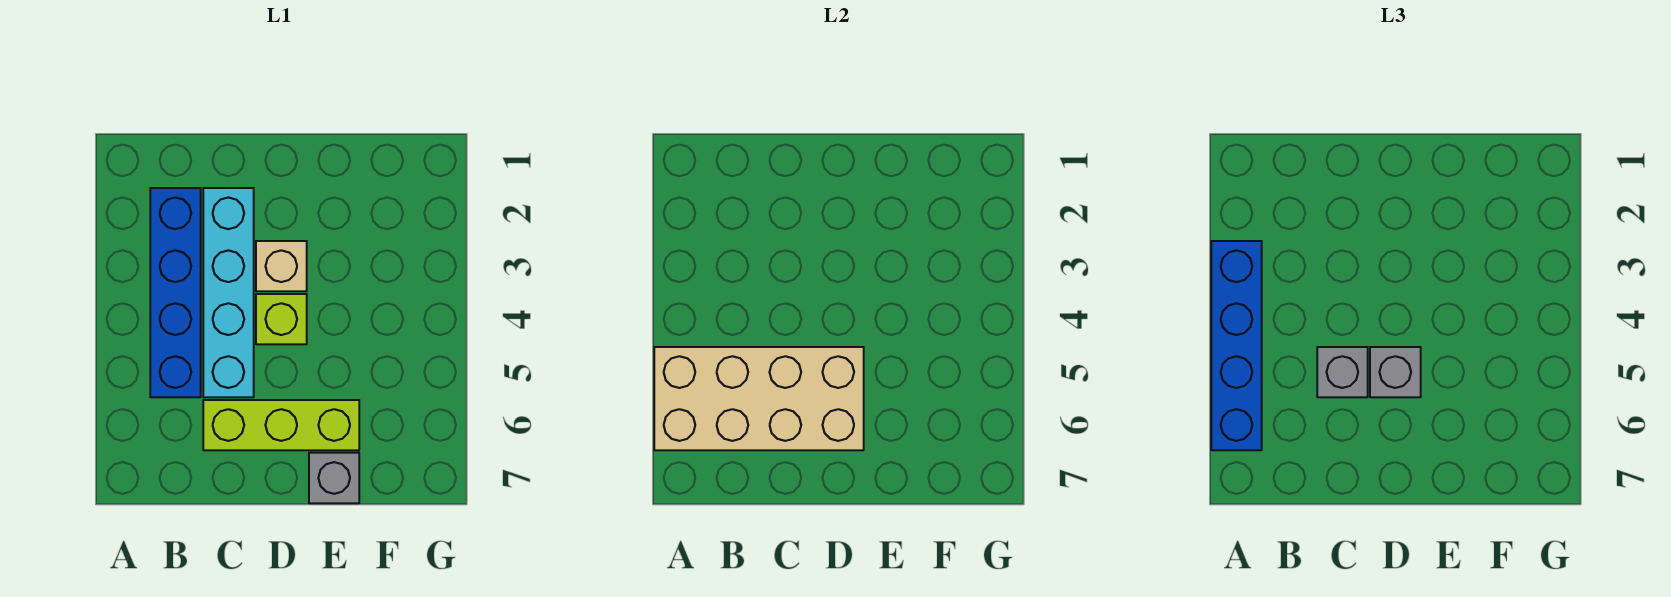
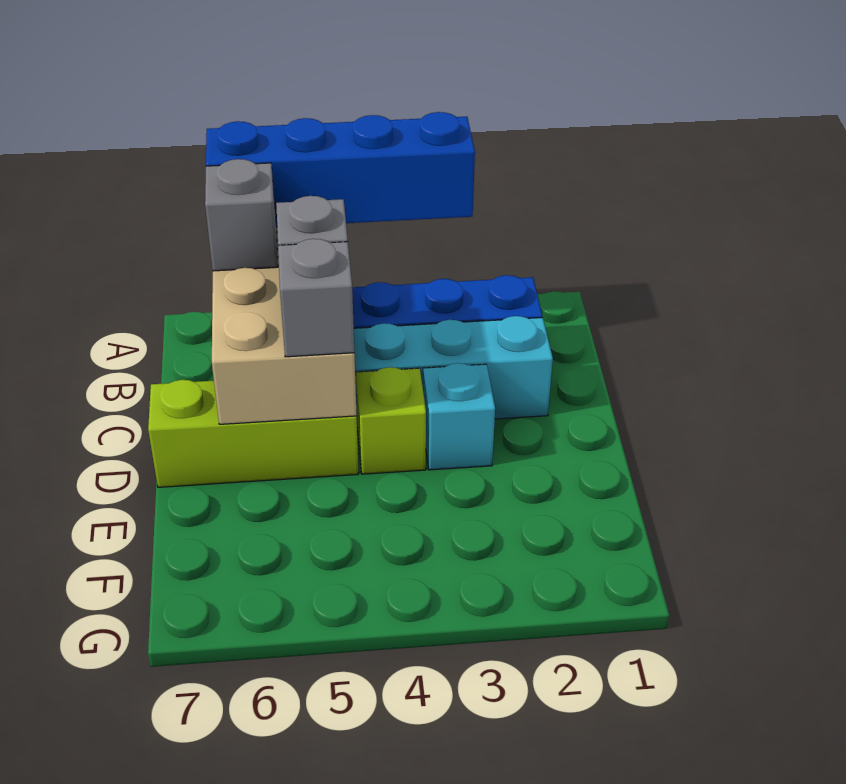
lime brick C6:E6 level 1 -> lime brick D5:D7 level 1
tan brick D3 level 1 -> cyan brick D3 level 1
grey brick E7 level 1 -> grey brick B6 level 3

